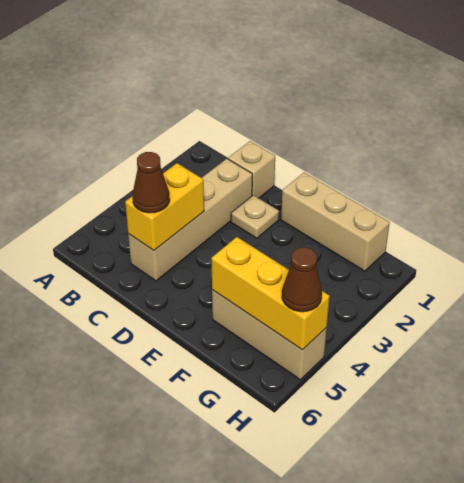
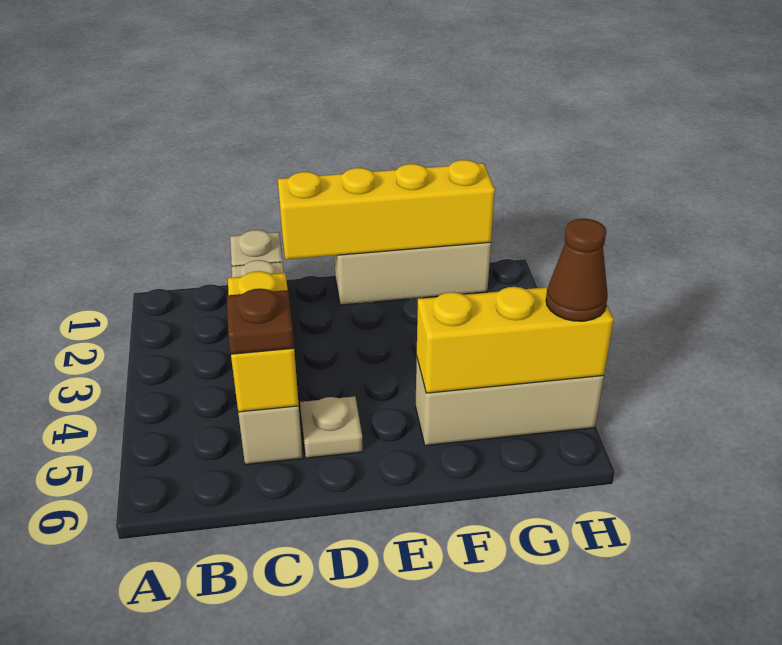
brown cone C5 level 3 -> brown plate C5 level 3
none -> yellow brick D1:G1 level 2
tan plate D2 level 1 -> tan plate D5 level 1

